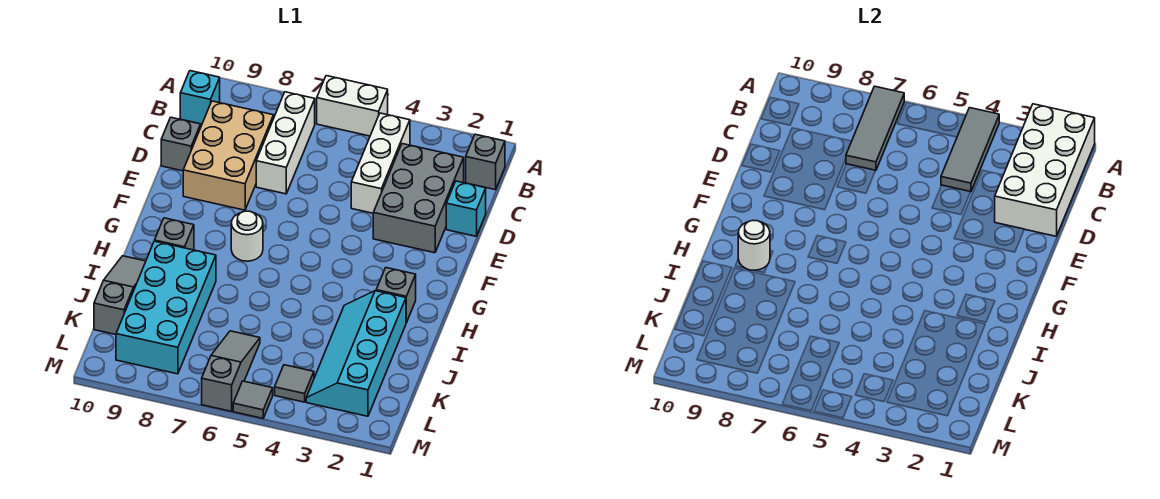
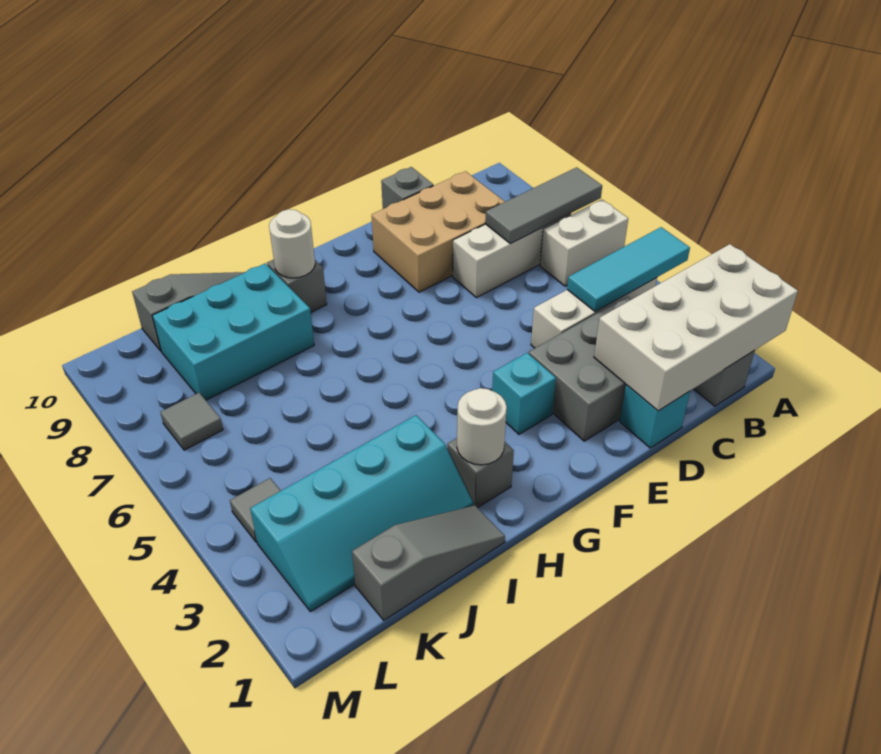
grey tile A4:C4 level 2 -> cyan tile A4:C4 level 2
white brick A5:A6 level 1 -> white brick A6:B6 level 1
cyan brick B10 level 1 -> cyan brick F3 level 1
white round brick G7 level 1 -> white round brick H2 level 2
cyan slope I2:L3 level 1 top 2 -> cyan slope I2:L3 level 1 top 3
cyan brick I8:L9 level 1 -> cyan brick I8:K9 level 1
grey slope K6:M6 level 1 top M -> grey slope I1:K1 level 1 top K
grey tile M5 level 1 -> grey tile L7 level 1

